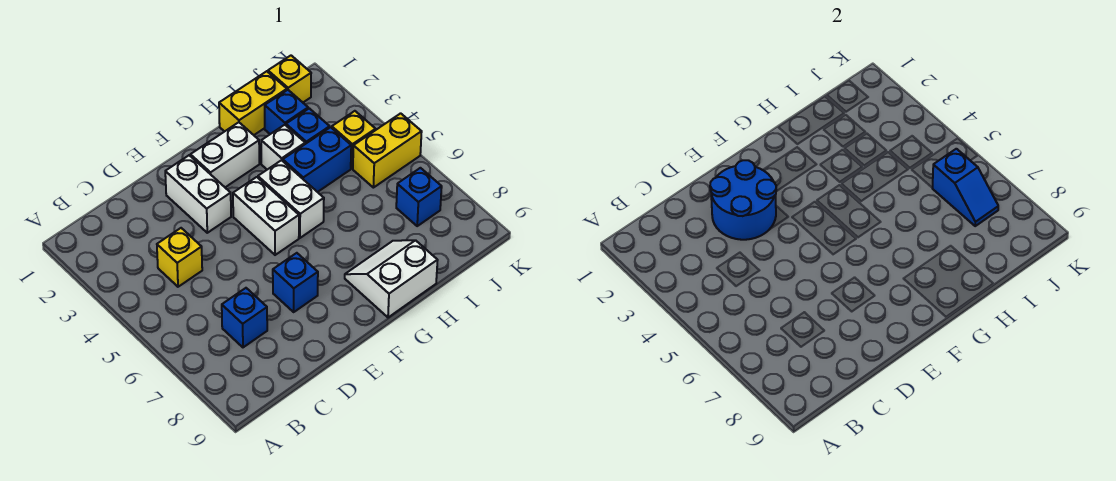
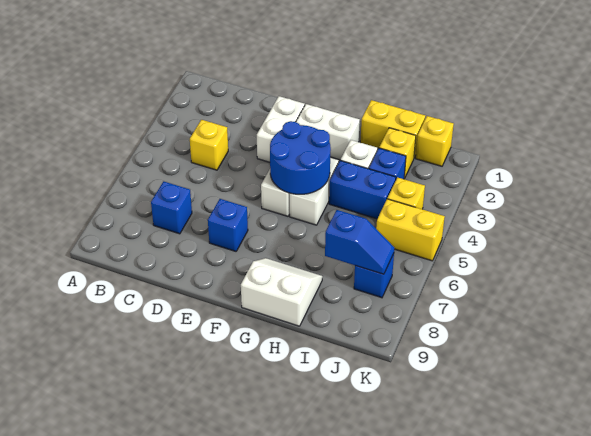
blue round brick D2:E3 level 2 -> blue round brick F4:G5 level 2
blue brick I2 level 1 -> yellow brick I2 level 1
blue slope J6:J7 level 2 top 6 -> blue slope I7:J7 level 2 top I

